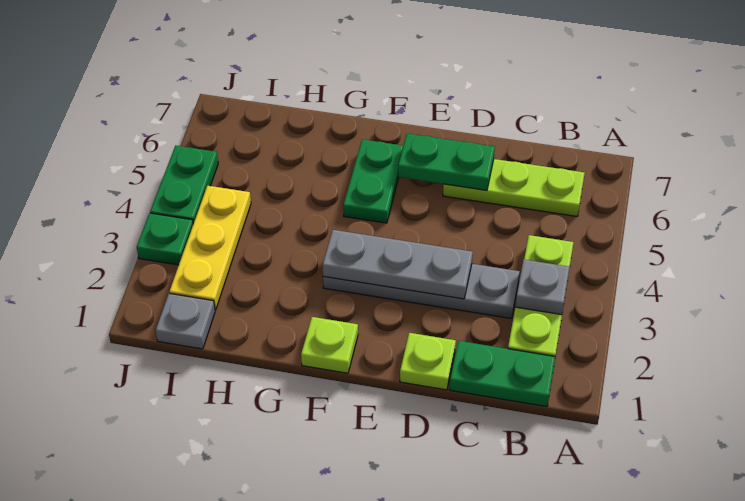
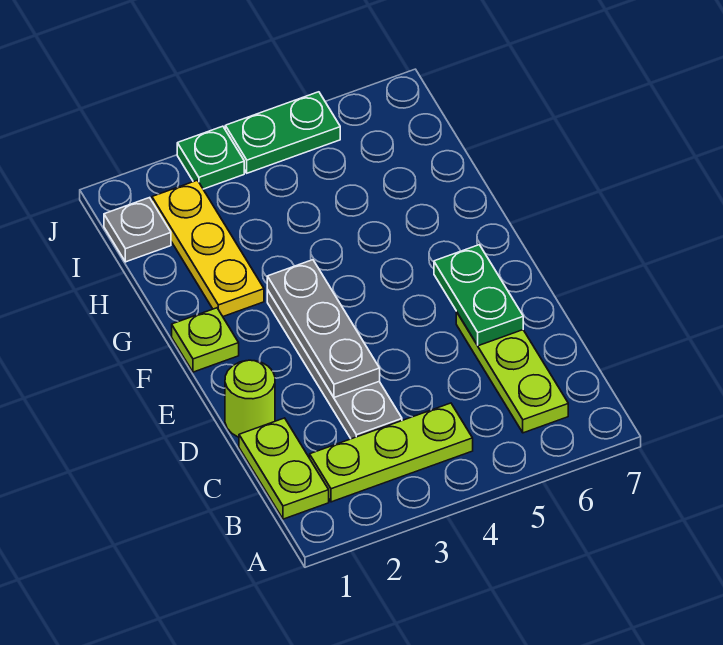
green plate B1:C1 level 1 -> lime plate B1:C1 level 1
grey plate B3 level 2 -> none
lime plate D1 level 1 -> lime round brick D1 level 1
green plate F5:F6 level 1 -> none
yellow plate I2:I4 level 1 -> yellow plate G2:I2 level 1

